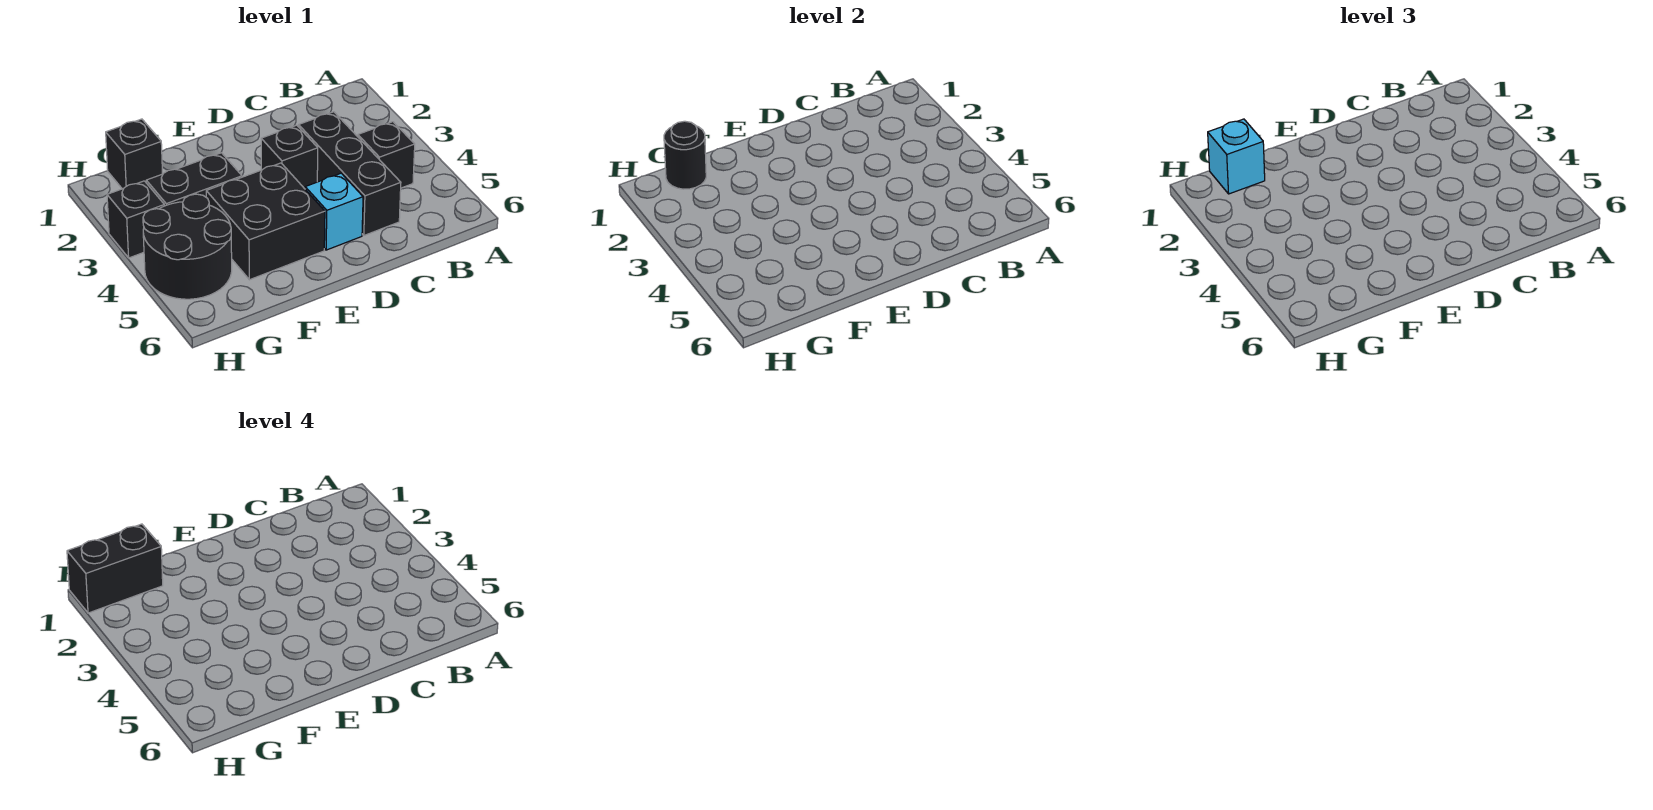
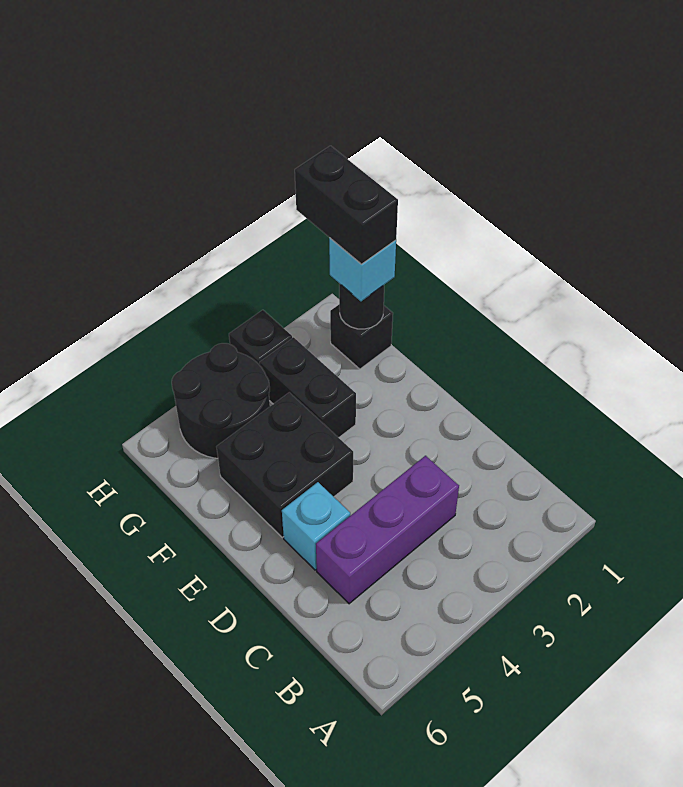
black brick B4 level 1 -> none
black brick C3:C5 level 1 -> purple brick C3:C5 level 1
black brick D3 level 1 -> none

